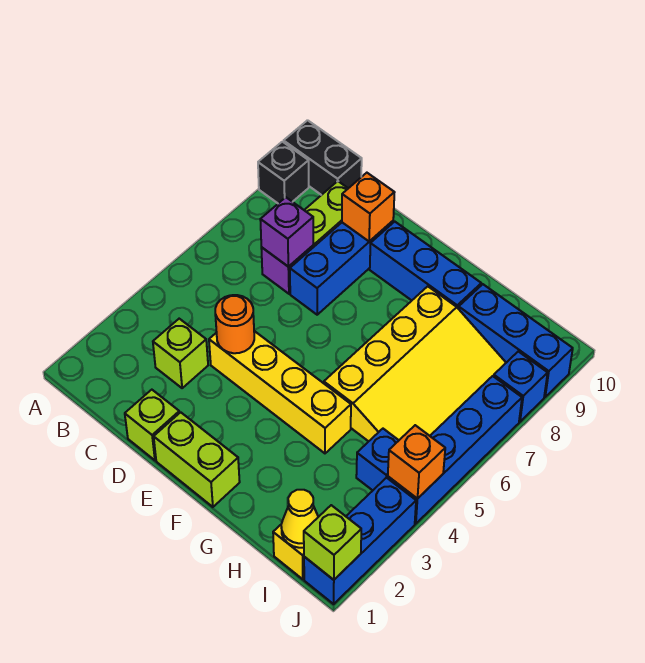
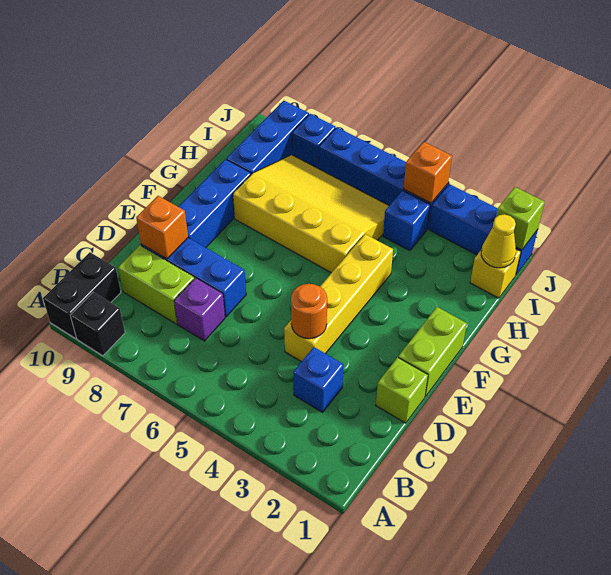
lime brick C3 level 1 -> blue brick C3 level 1
purple brick C7 level 2 -> none

